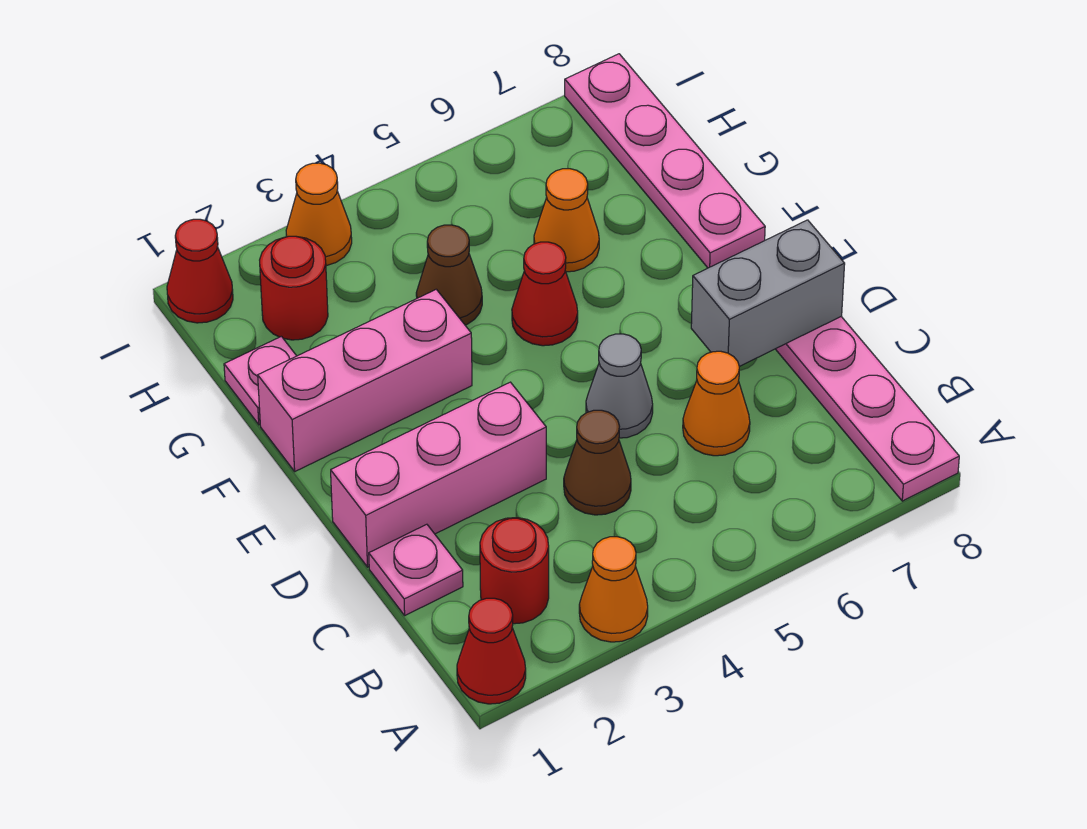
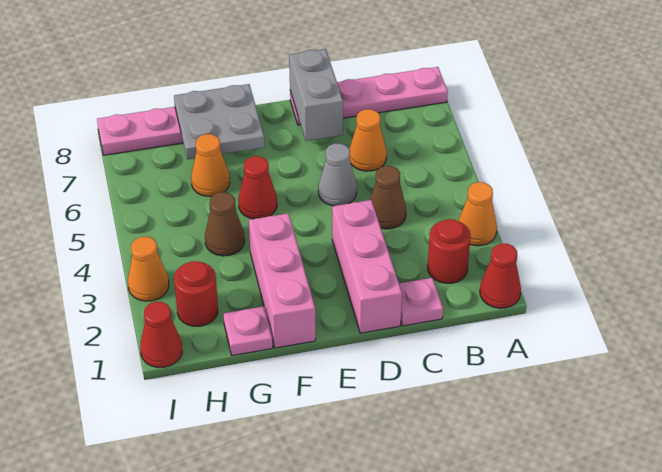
none -> grey plate F7:G8 level 2

